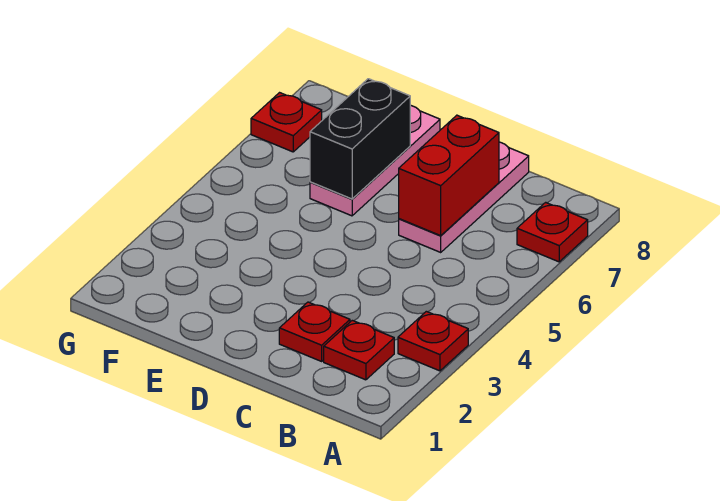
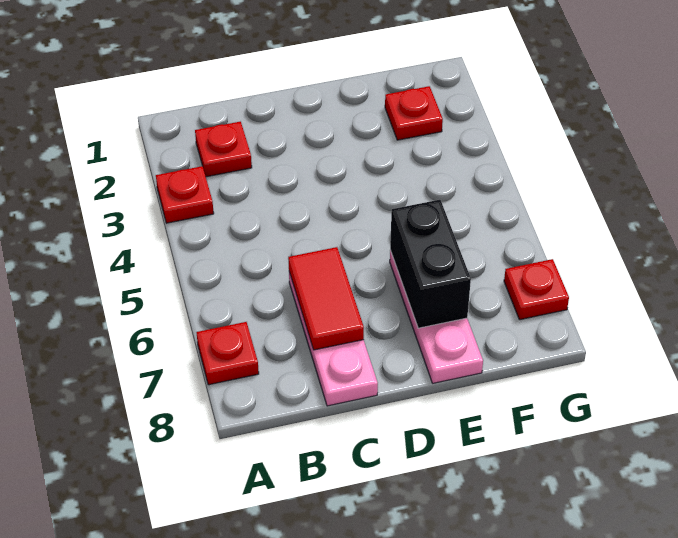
red plate C2 level 1 -> red plate F2 level 1
red brick C6:C7 level 2 -> red tile C6:C7 level 2

